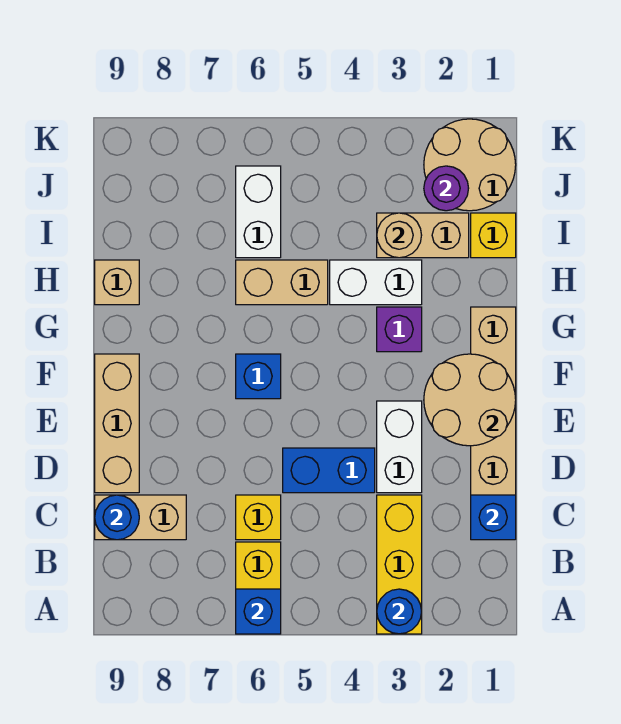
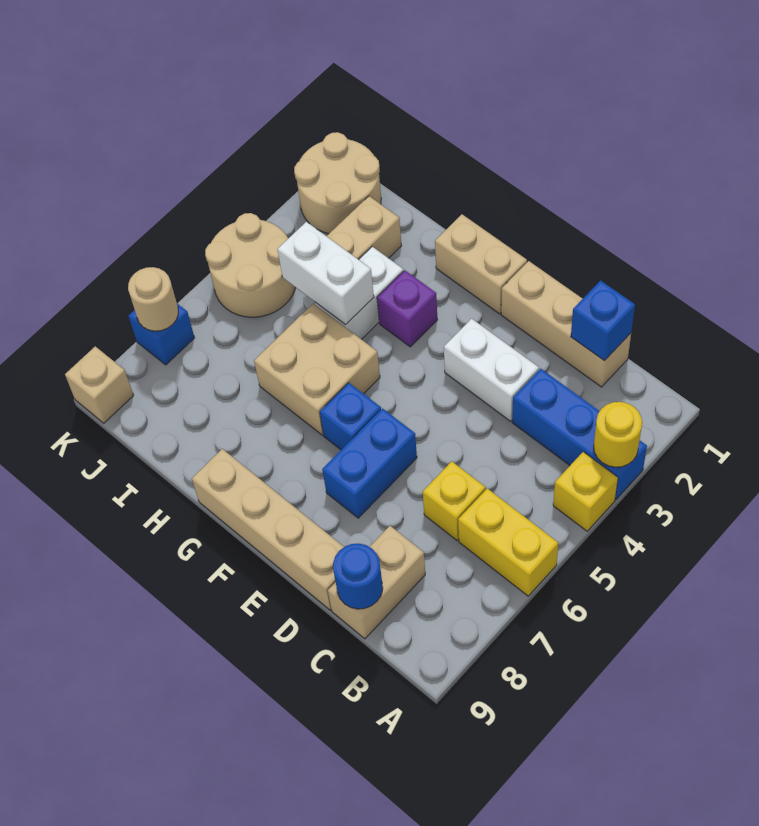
yellow brick A3:C3 level 1 -> blue brick A3:C3 level 1
blue round brick A3 level 2 -> yellow round brick A3 level 2
blue brick A6 level 2 -> blue brick K7 level 1
blue brick D4:D5 level 1 -> blue brick E6:E7 level 1
tan brick D9:F9 level 1 -> tan brick D9:G9 level 1
tan round brick E1:F2 level 2 -> tan round brick J4:K5 level 1
tan brick H5:H6 level 1 -> tan brick G5:H6 level 1
tan brick H9 level 1 -> tan brick K9 level 1
yellow brick I1 level 1 -> yellow brick A4 level 1
tan round brick I3 level 2 -> tan round brick K7 level 2
white brick I6:J6 level 1 -> white brick H4:I4 level 2
purple round brick J2 level 2 -> none

